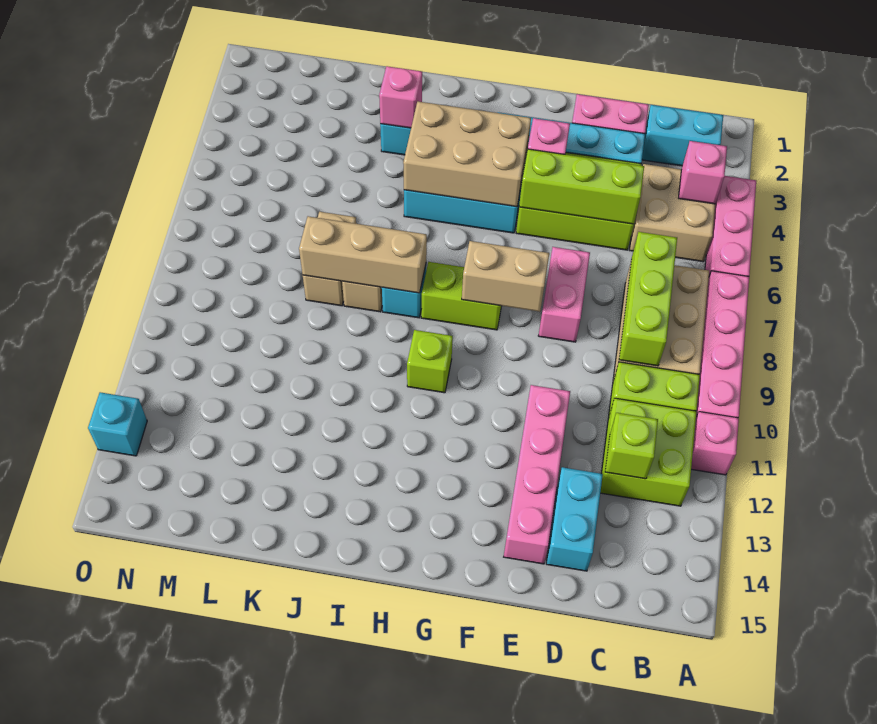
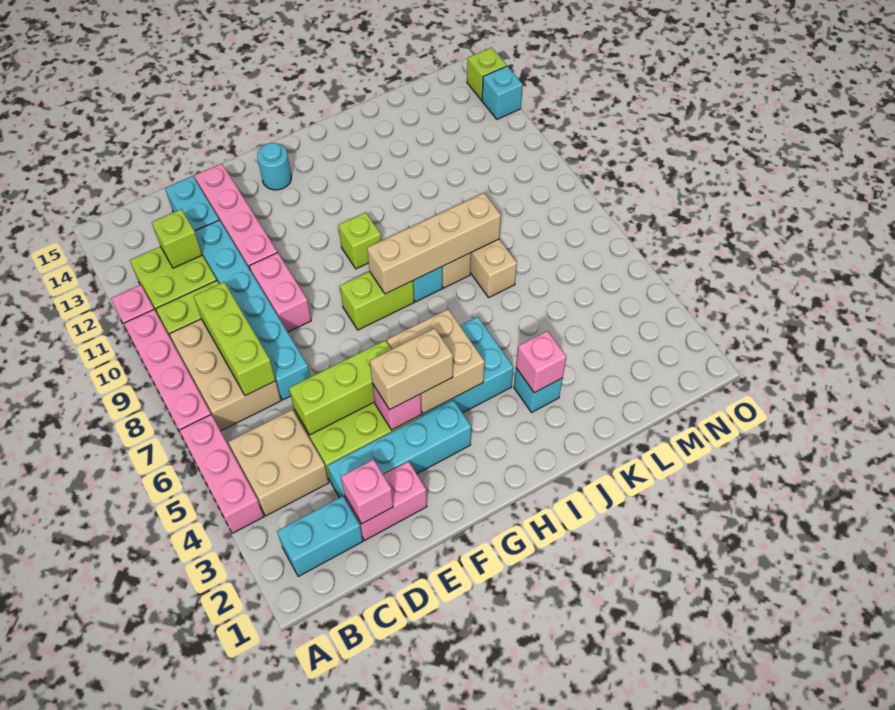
pink brick B4 level 2 -> pink brick D2 level 2
none -> cyan brick D7:D12 level 1
pink brick E7:E8 level 1 -> pink brick E9:E10 level 1
tan brick F8:G8 level 2 -> tan brick F4:G4 level 3
tan brick G4:I5 level 2 -> tan brick G4:H5 level 2
none -> cyan round brick G14 level 1
tan brick I8:K8 level 2 -> tan brick H8:K8 level 2
none -> lime brick O14 level 1

